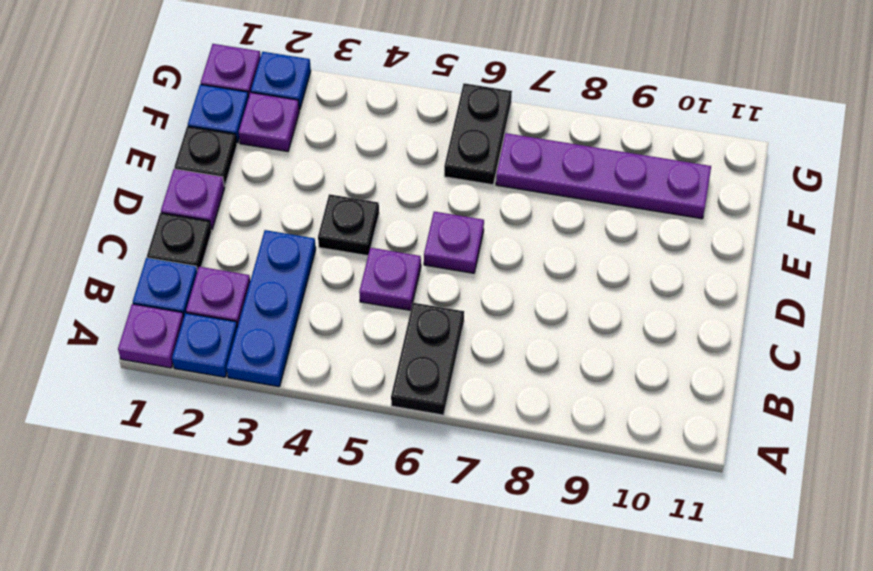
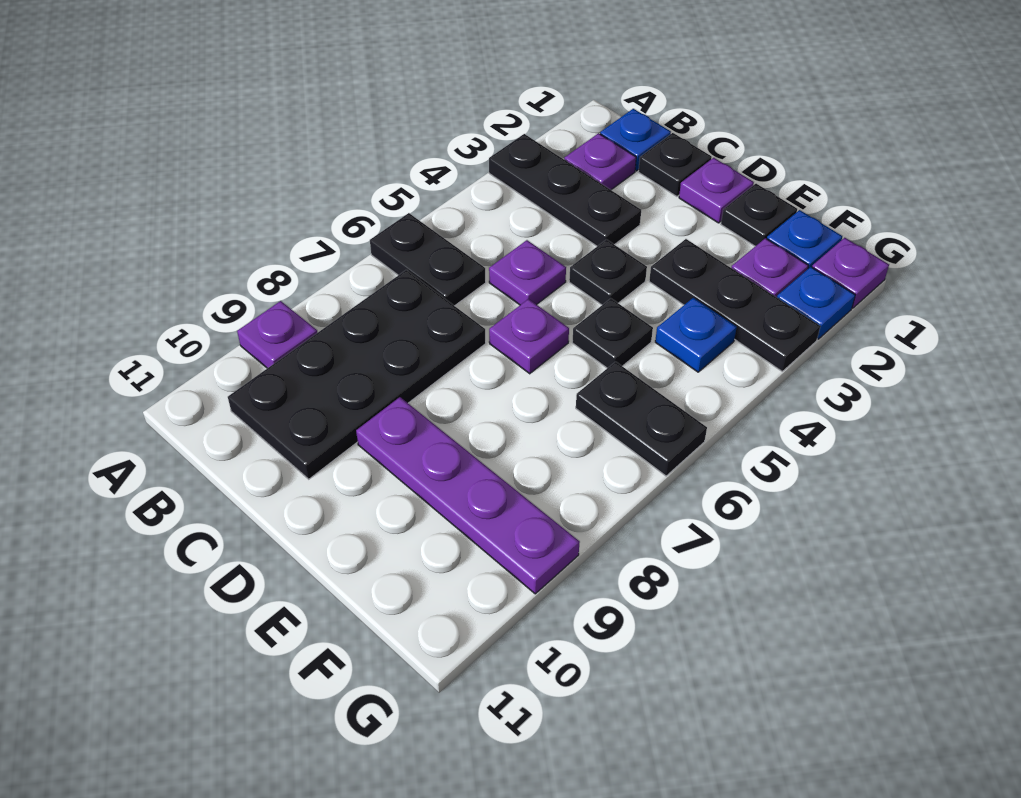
purple plate A1 level 1 -> purple plate A9 level 1
blue plate A2 level 1 -> blue plate F4 level 1
blue plate A3:C3 level 1 -> black plate A3:C3 level 1
none -> black plate B7:C10 level 1
none -> black plate E3:G3 level 1
none -> black plate E5 level 1
purple plate F7:F10 level 1 -> purple plate D9:G9 level 1

